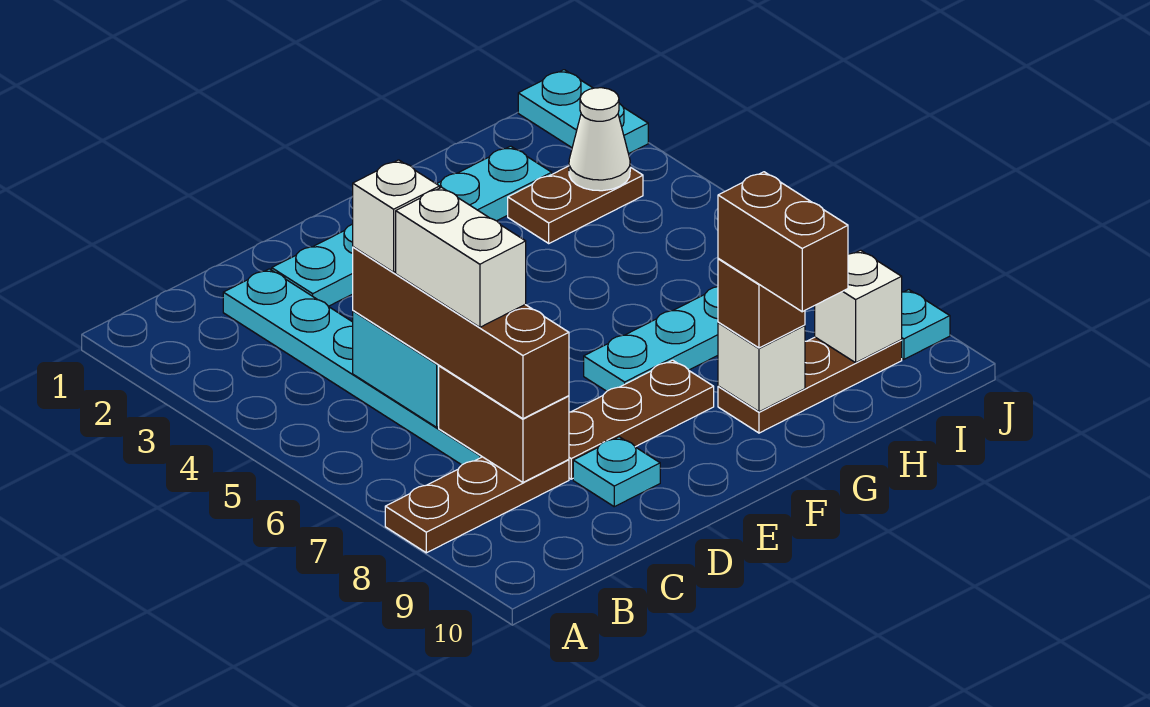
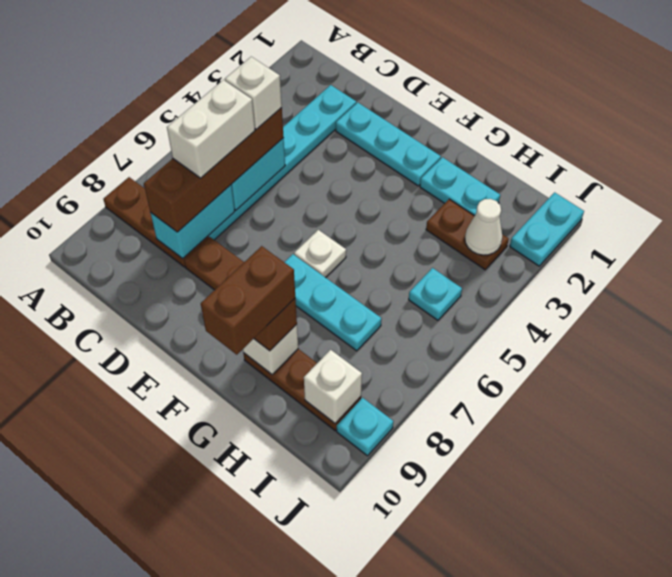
brown brick C7:C8 level 2 -> cyan brick C7:C8 level 2
cyan plate D9 level 1 -> cyan plate I5 level 1
none -> white plate F6 level 1

